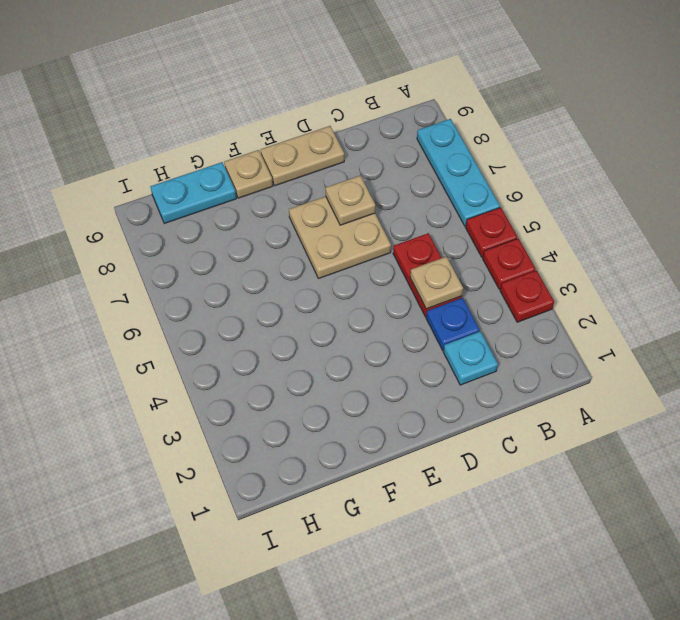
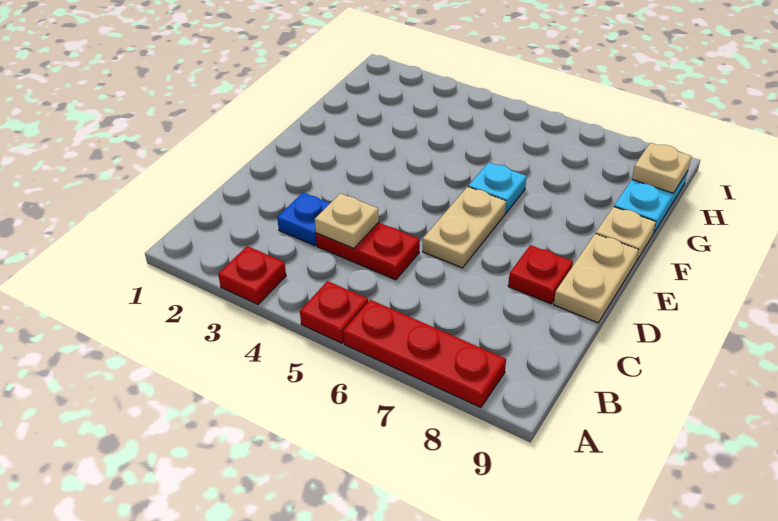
red plate A4 level 1 -> red plate D8 level 1
cyan plate A6:A8 level 1 -> red plate A6:A8 level 1
cyan plate C2 level 1 -> cyan plate F6 level 1
tan plate D6:E7 level 1 -> tan plate D6:E6 level 1
tan plate D7 level 2 -> tan plate H9 level 2

